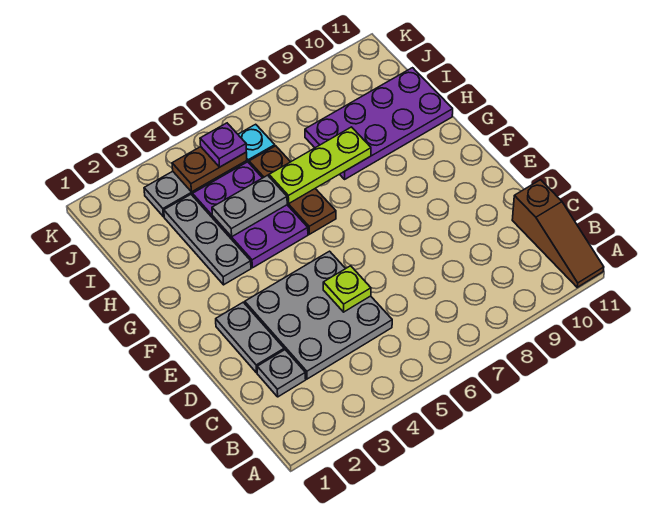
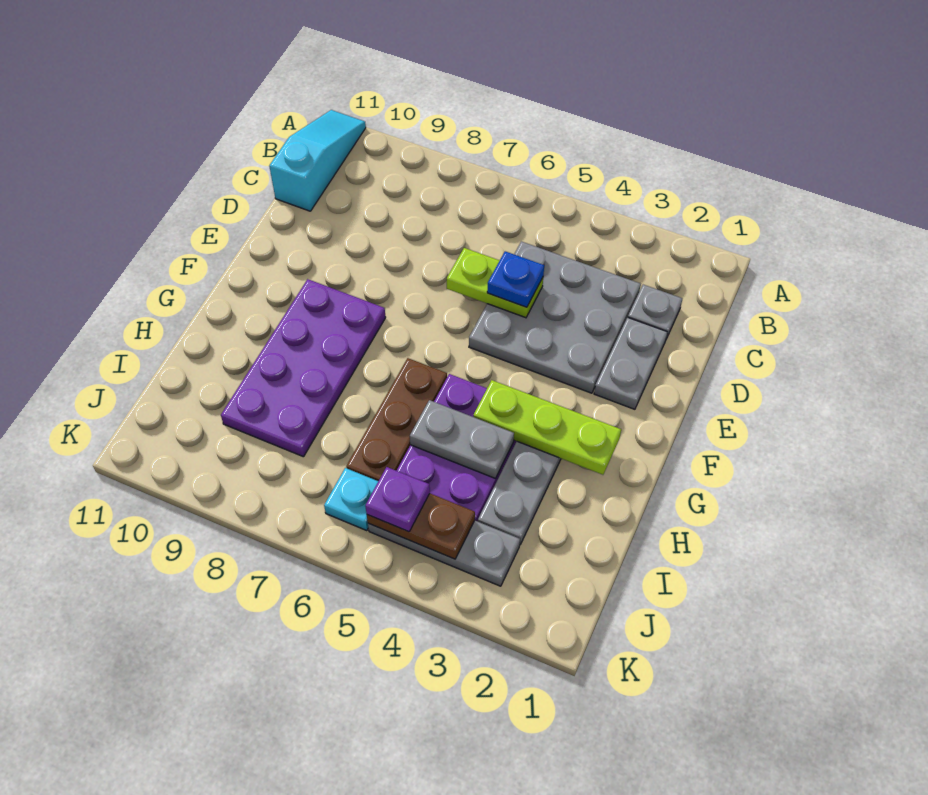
brown slope A11:C11 level 1 top C -> cyan slope A11:C11 level 1 top C
lime plate D5 level 2 -> lime plate D5:D6 level 2
none -> blue plate D5 level 3
lime plate H6:H8 level 2 -> lime plate G2:G4 level 2
purple plate H8:I11 level 1 -> purple plate F8:I9 level 1

